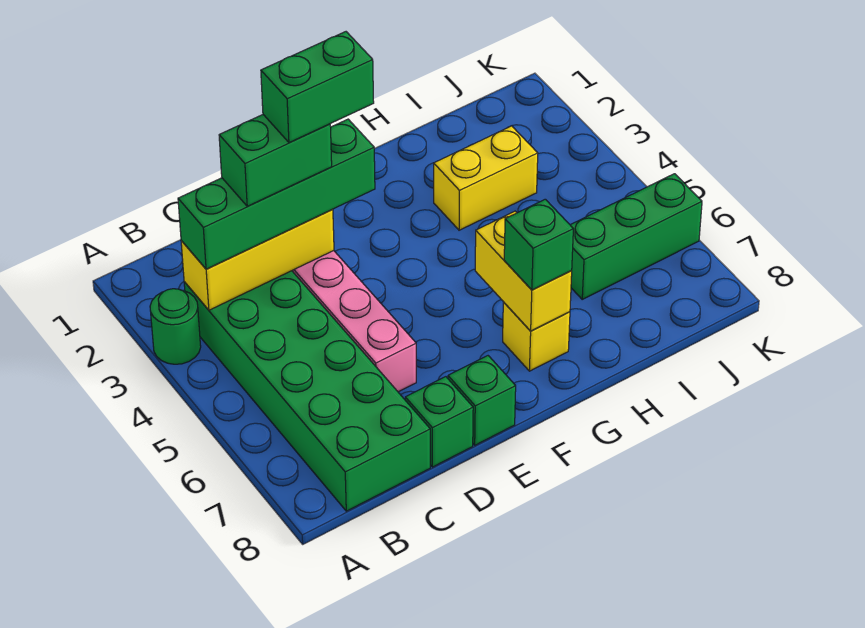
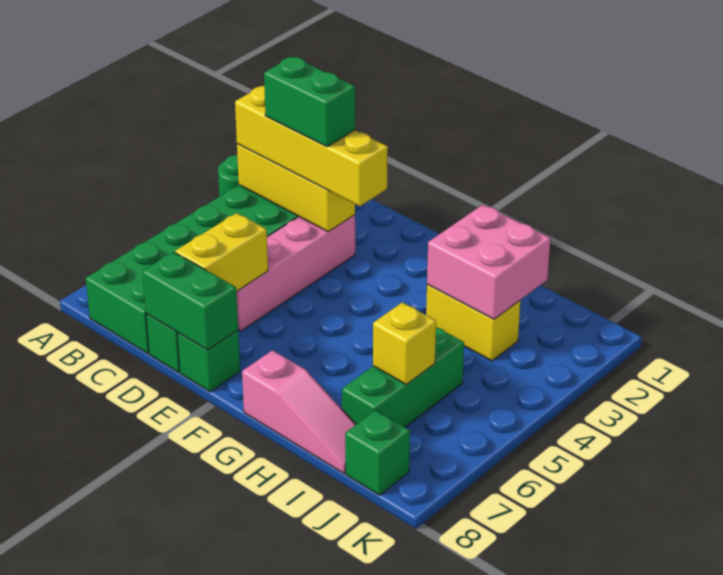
green brick B3:E3 level 3 -> yellow brick B3:E3 level 3
green brick D3:E3 level 5 -> green brick D8:E8 level 2
yellow brick G6:G7 level 2 -> yellow brick D6:D7 level 2
yellow brick G7 level 1 -> yellow brick I6 level 2
green brick G7 level 3 -> green brick J8 level 1
none -> pink slope G8:I8 level 1 top G
none -> pink brick H2:I3 level 2
green brick I6:K6 level 1 -> green brick I5:I7 level 1

